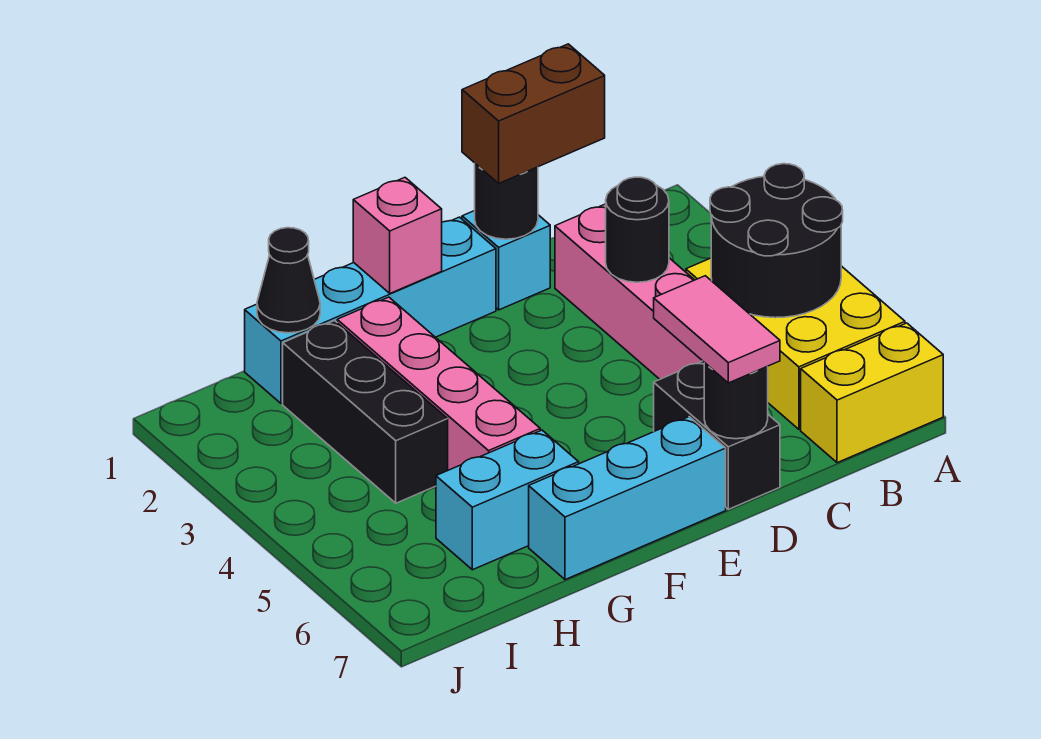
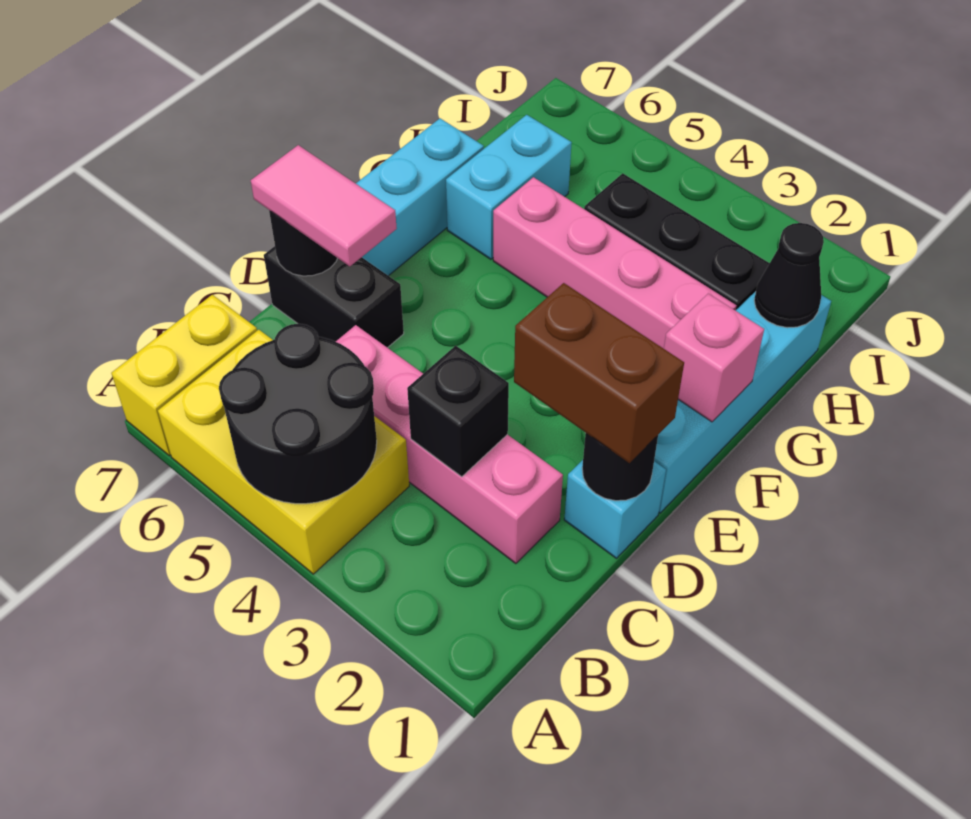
brown brick C1:D1 level 3 -> brown brick D1:D2 level 3
black round brick C3 level 2 -> black brick C3 level 2

